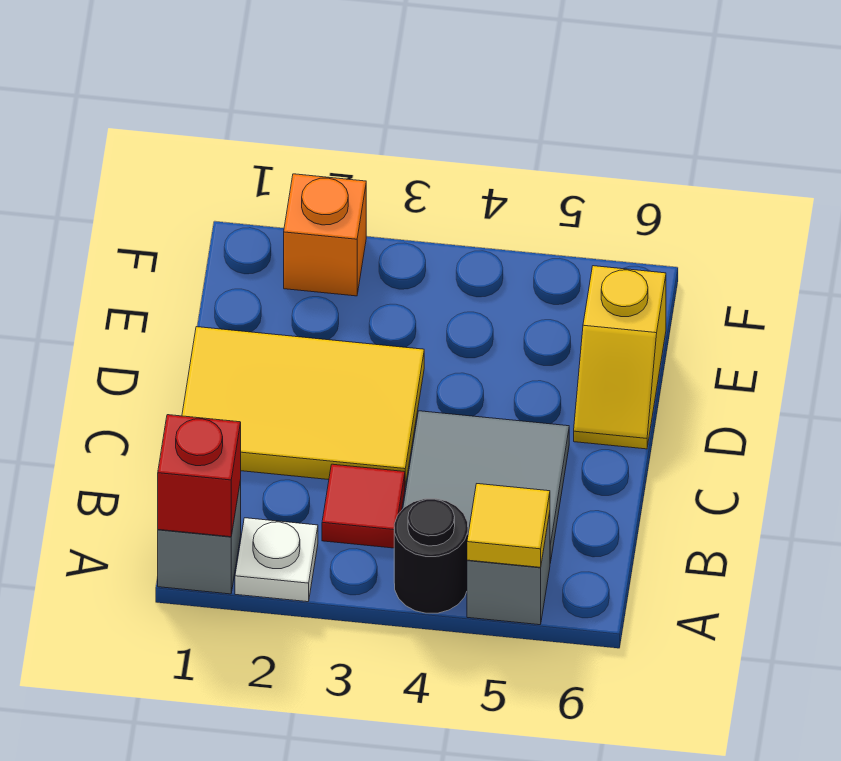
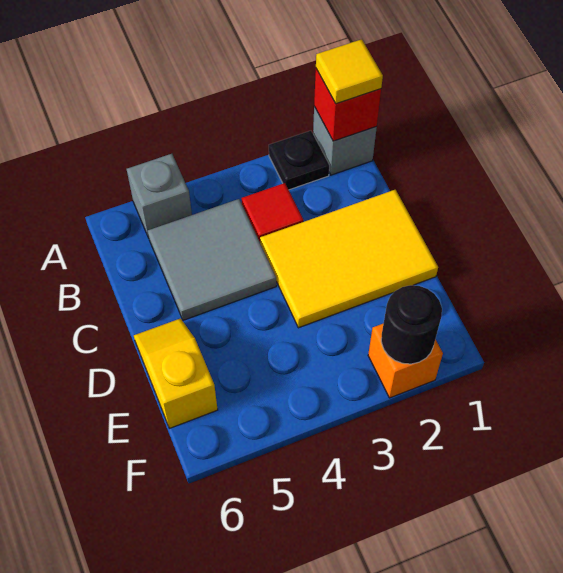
white plate A2 level 1 -> black plate A2 level 1
black round brick A4 level 1 -> black round brick F2 level 2
yellow tile A5 level 2 -> yellow tile A1 level 3

